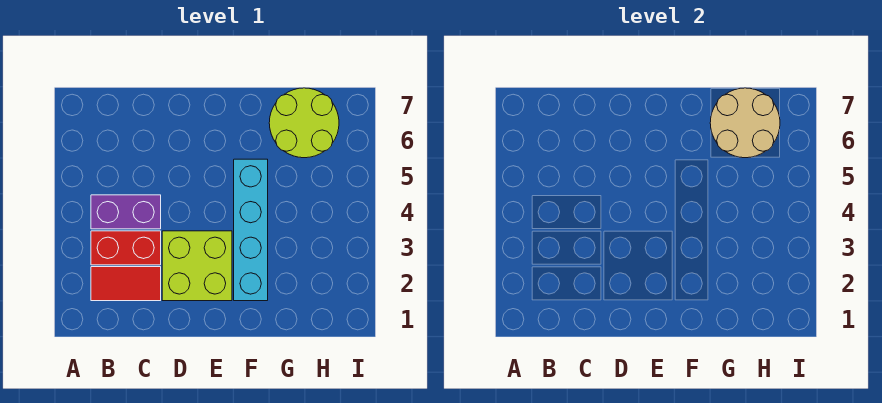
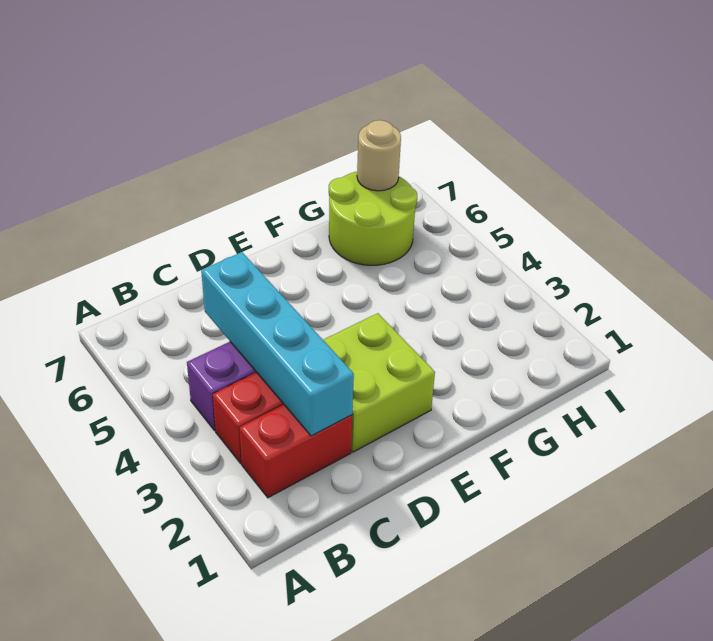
red tile B2:C2 level 1 -> red brick B2:C2 level 1
cyan brick F2:F5 level 1 -> cyan brick C2:C5 level 2
tan round brick G6:H7 level 2 -> tan round brick H7 level 2

